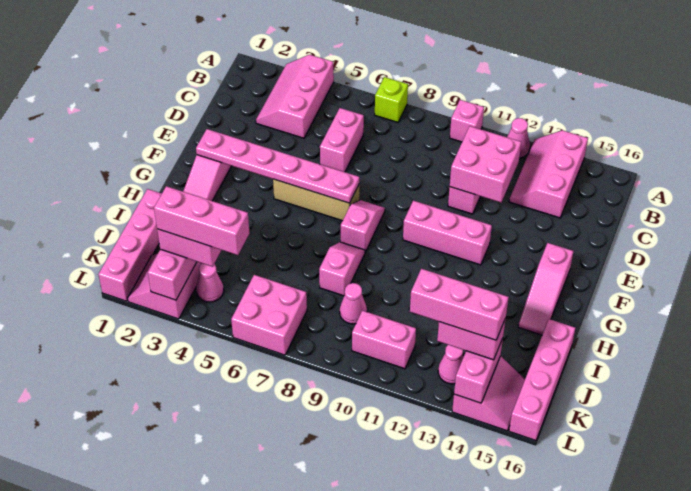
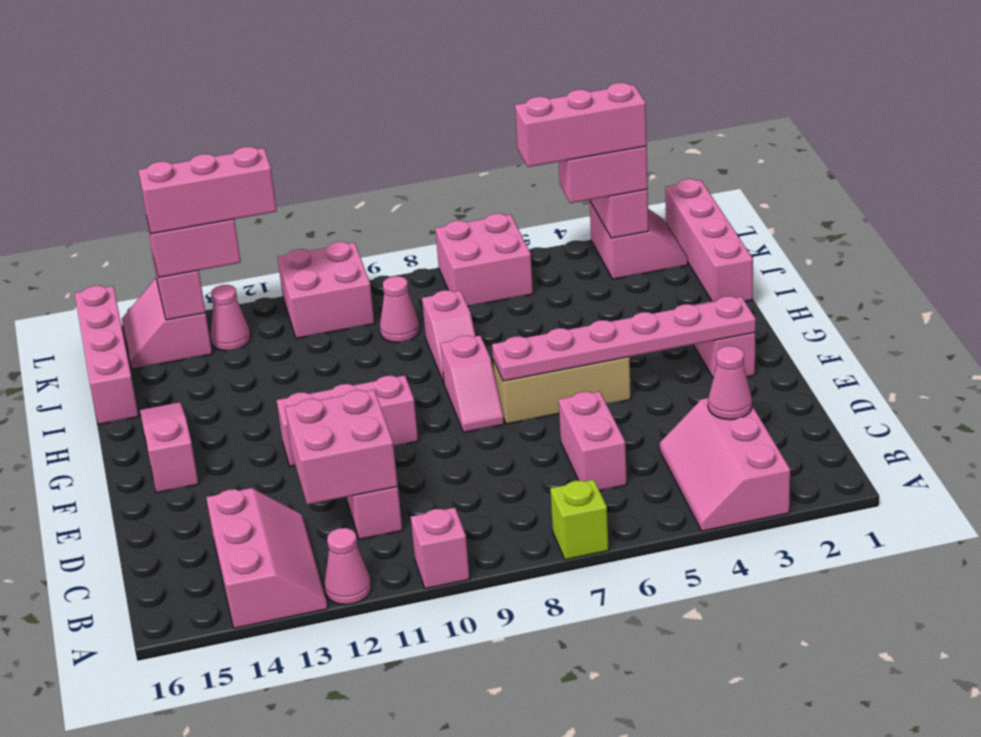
pink slope A3:C4 level 1 top 4 -> pink slope A3:C4 level 1 top 3
pink cone K4 level 1 -> pink cone C3 level 2
pink brick K10:K11 level 1 -> pink brick K10:L11 level 1

